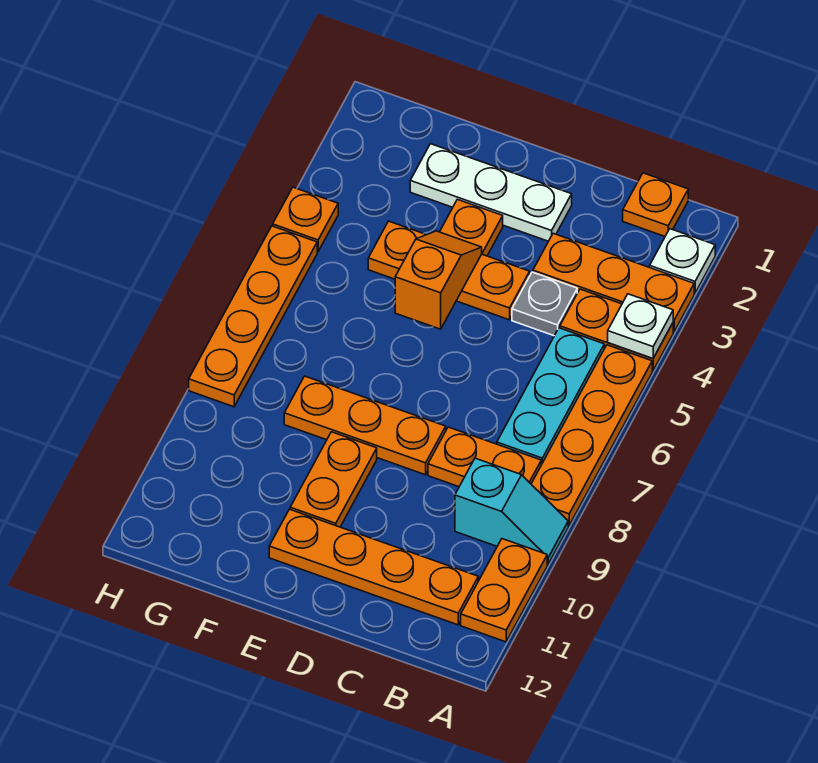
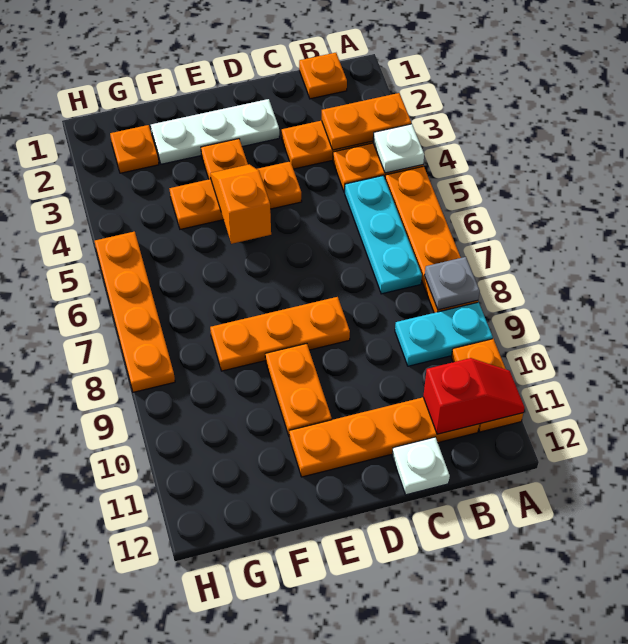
white plate A2 level 1 -> white plate C12 level 1
cyan slope A9:B9 level 1 top B -> cyan plate A9:B9 level 1
none -> red slope A11:B11 level 2 top B
orange plate B8:C8 level 1 -> orange plate A3:B3 level 2
grey plate C4 level 1 -> grey plate A8 level 2
orange plate H4 level 1 -> orange plate G2 level 1

